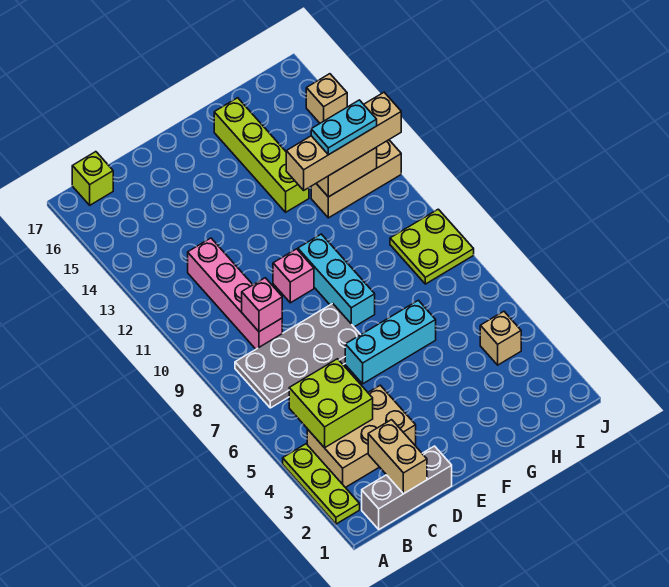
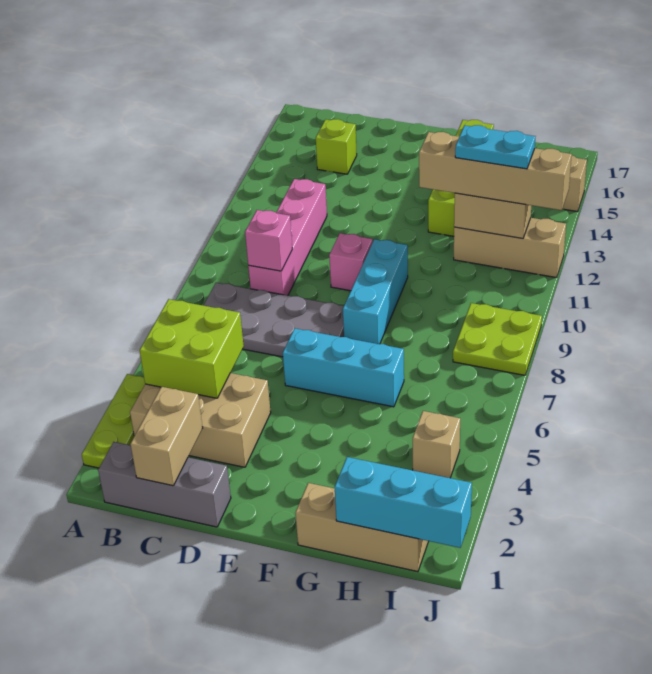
lime brick B17 level 1 -> lime brick C15 level 1
none -> tan brick G1:I1 level 1
none -> cyan brick H1:J1 level 2

